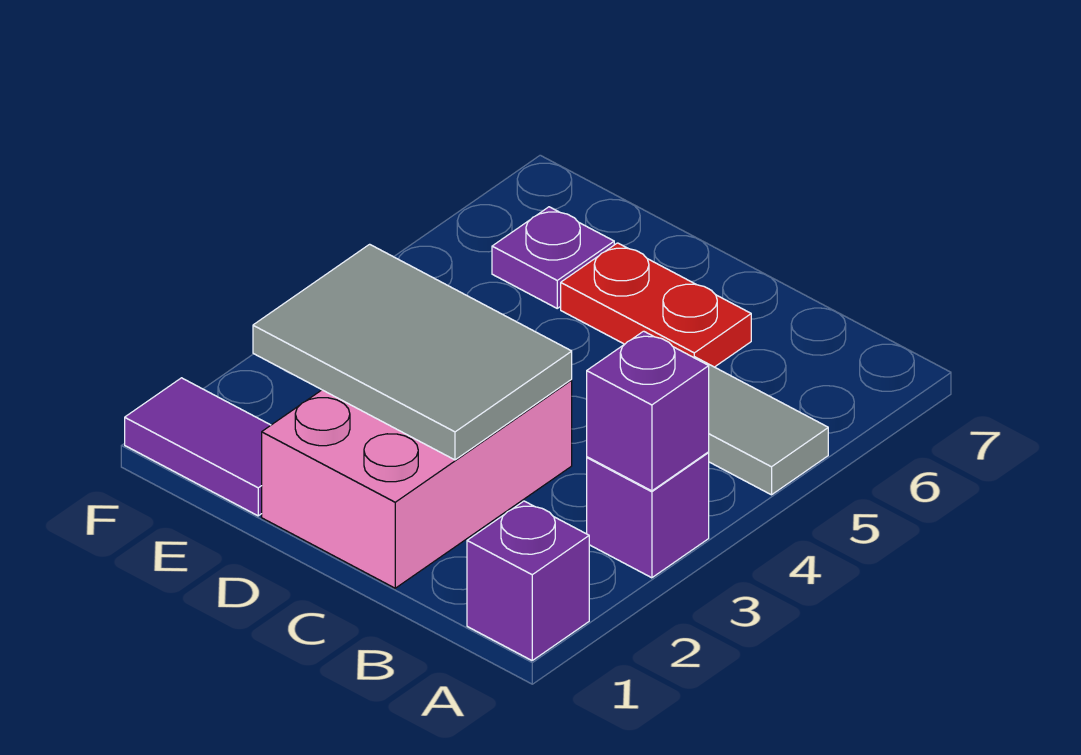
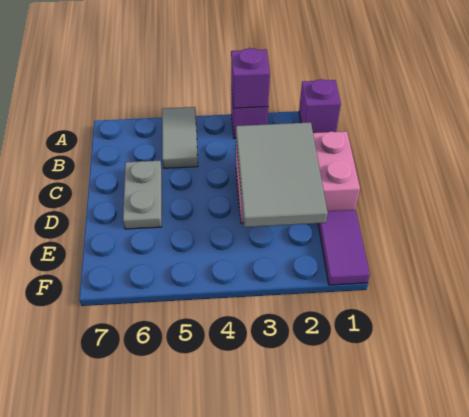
red plate C6:D6 level 1 -> grey plate C6:D6 level 1
purple plate E6 level 1 -> none

